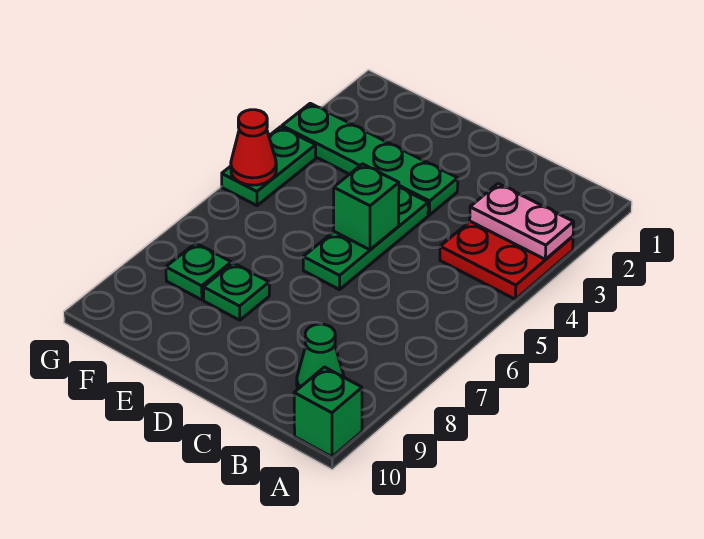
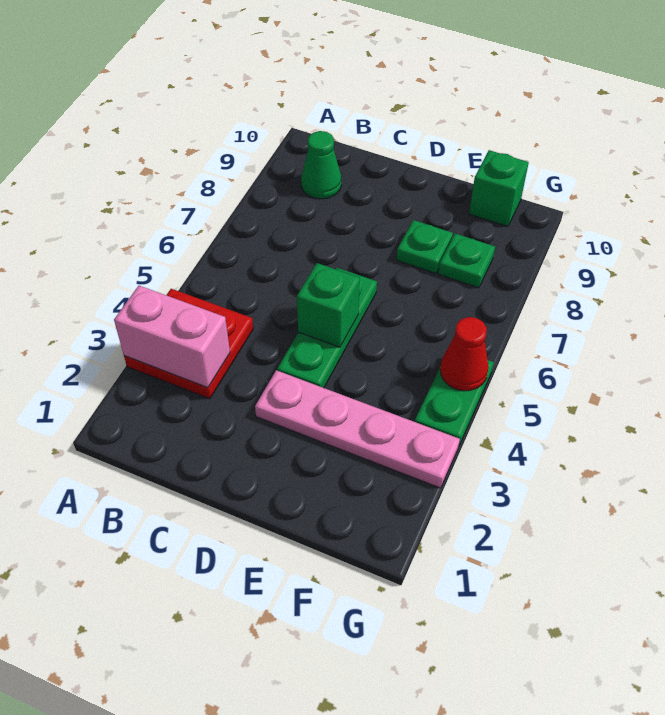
pink plate A3:B3 level 2 -> pink brick A3:B3 level 2
green brick A10 level 1 -> green brick F10 level 1
green plate D3:G3 level 1 -> pink plate D3:G3 level 1

